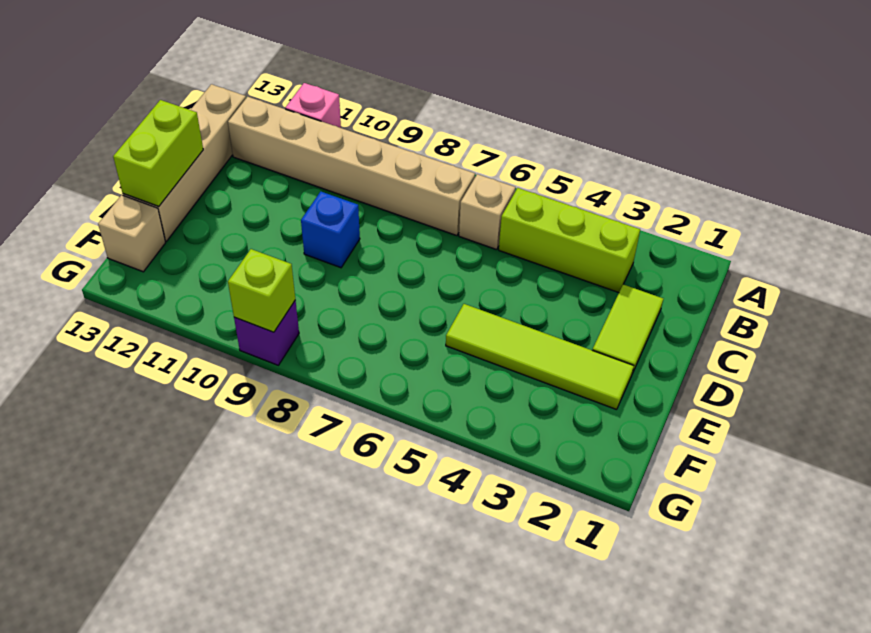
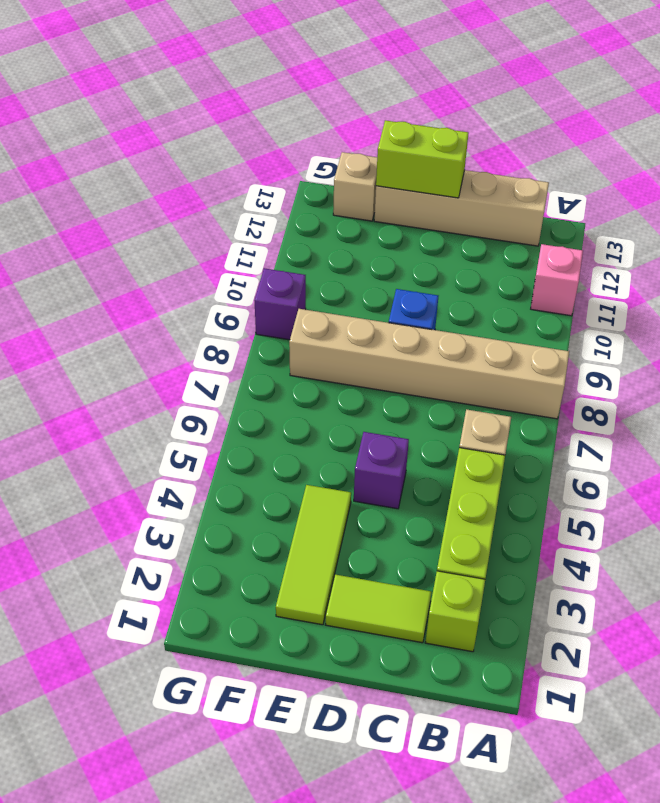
tan brick B7:B12 level 1 -> tan brick A8:F8 level 1
none -> purple brick D5 level 1
lime tile E2:E5 level 1 -> lime tile E2:E4 level 1
lime brick G9 level 2 -> lime brick B2 level 1

